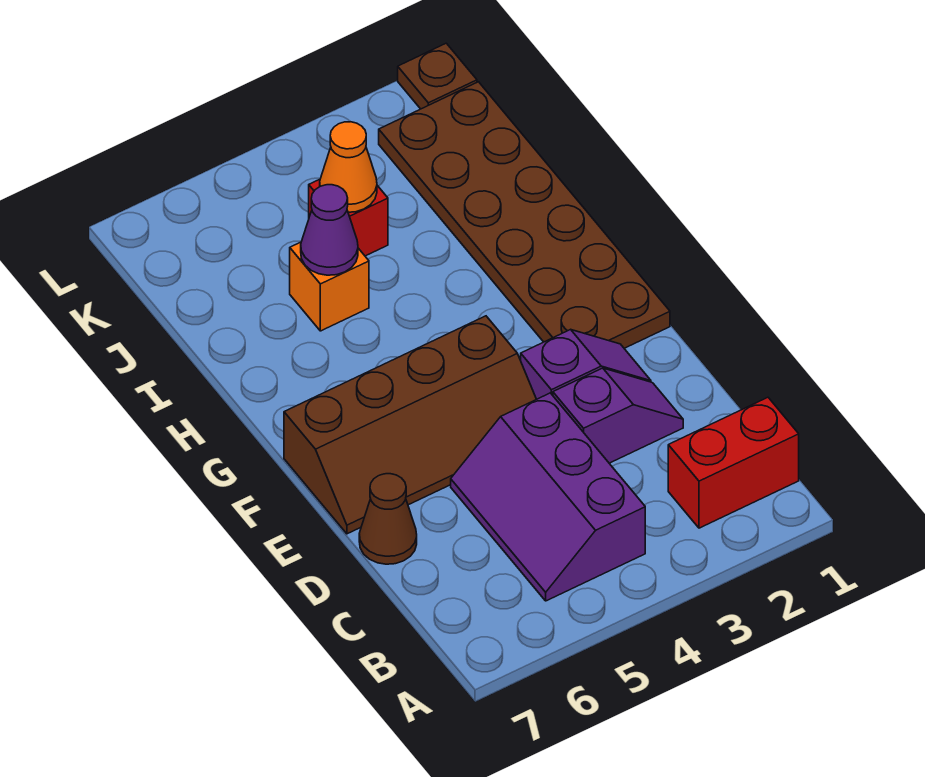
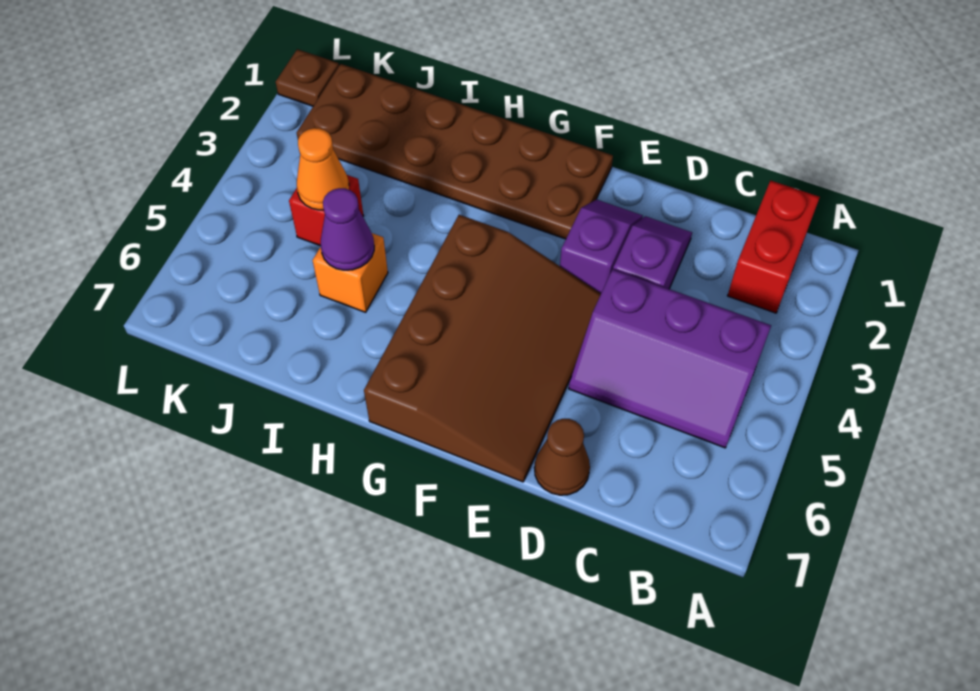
brown slope E4:F7 level 1 top F -> brown slope E4:G7 level 1 top G

